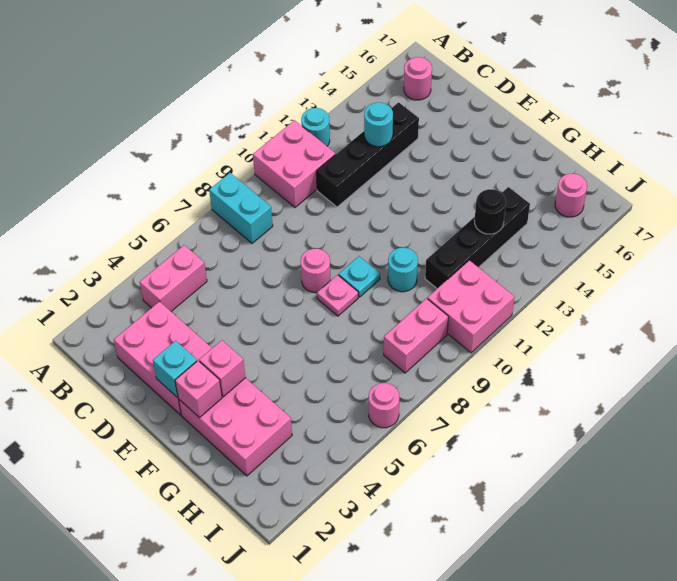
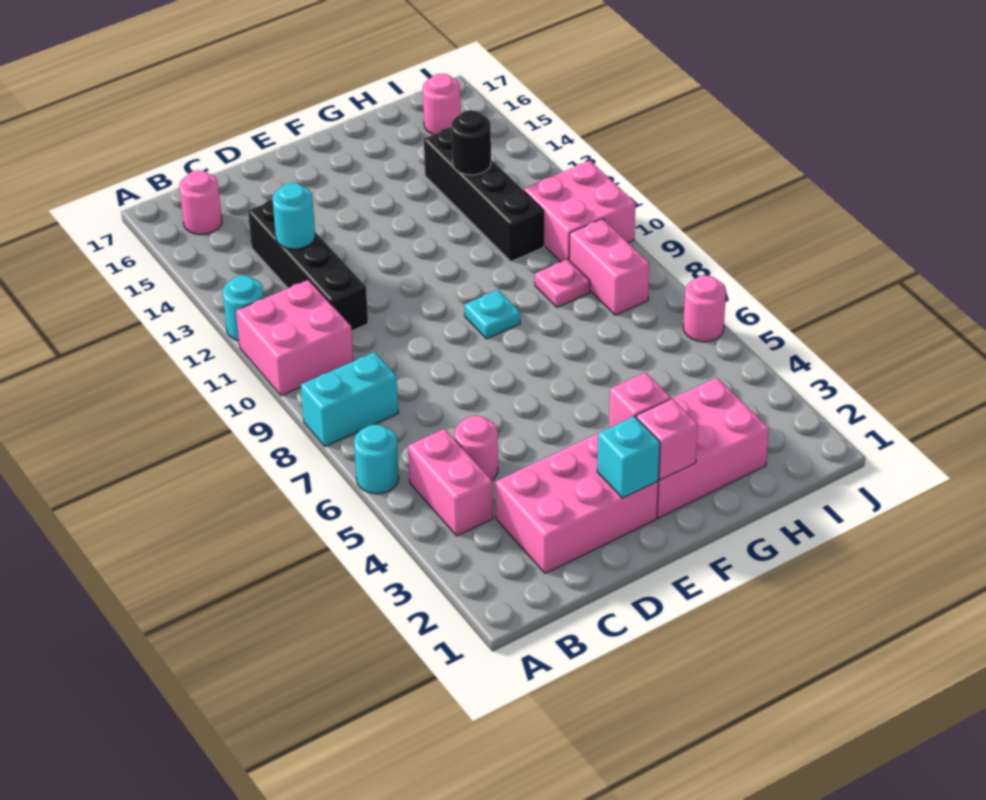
pink round brick E8 level 1 -> pink round brick C5 level 1
pink plate F8 level 1 -> pink plate H9 level 1
cyan round brick G10 level 1 -> cyan round brick A6 level 1

